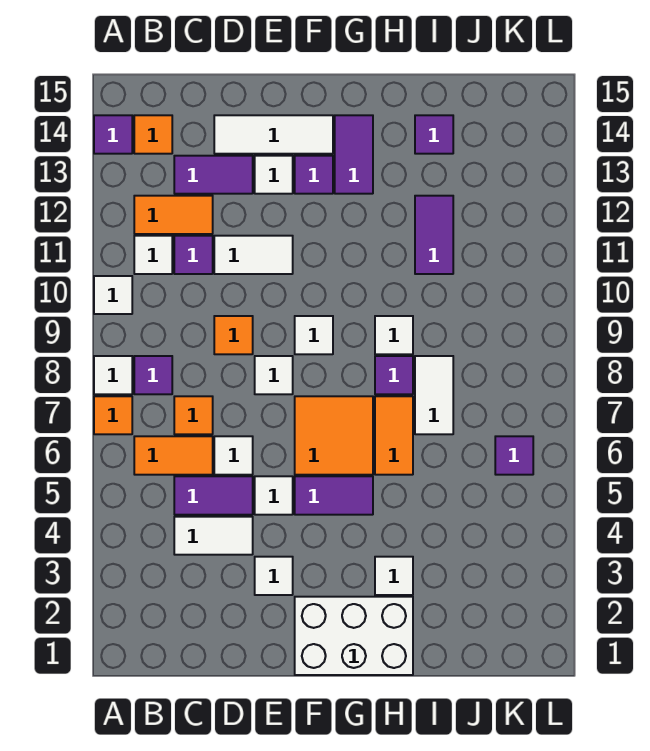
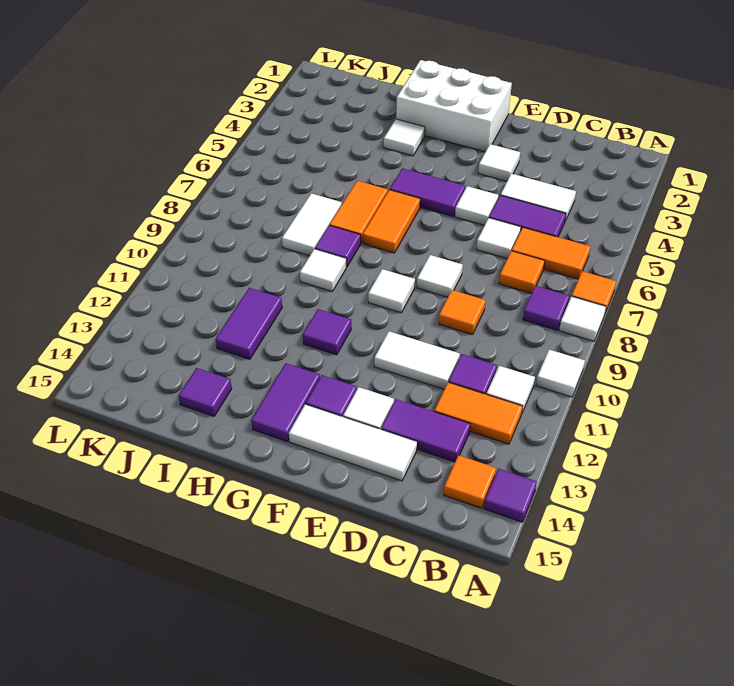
orange tile F6:G7 level 1 -> orange tile G6:G7 level 1
purple tile K6 level 1 -> purple tile G11 level 1

